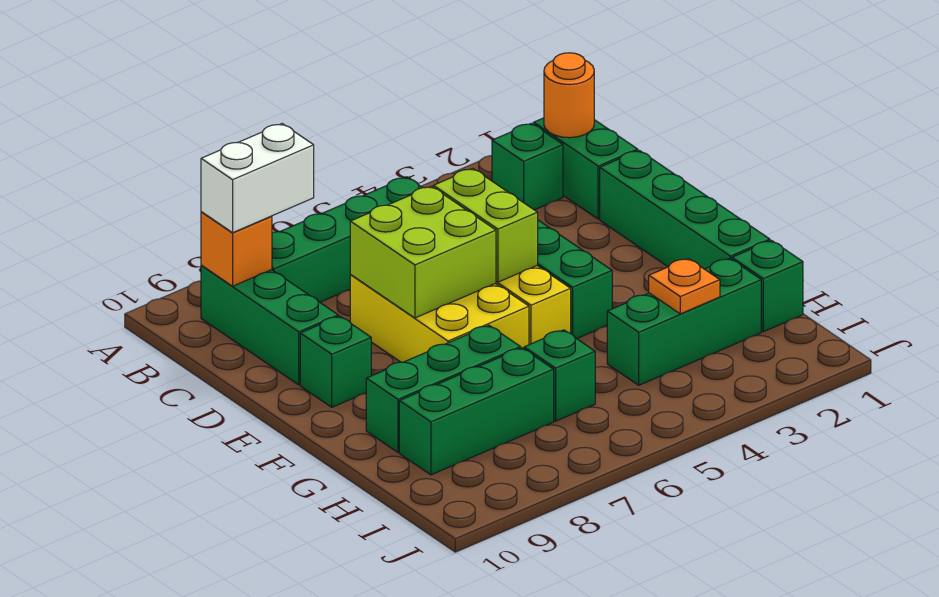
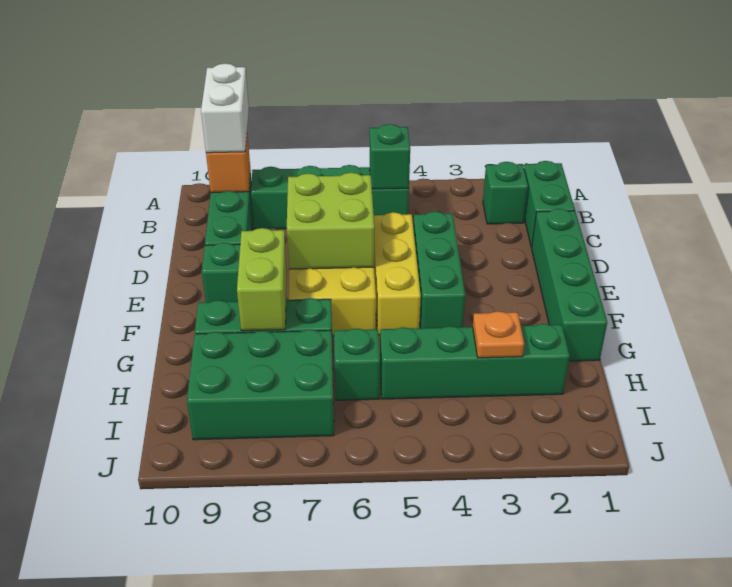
orange round brick B1 level 2 -> none
white brick B8:B9 level 3 -> white brick A9:B9 level 3
lime brick D5:E5 level 2 -> lime brick F8:G8 level 2
green brick H1 level 1 -> green brick B5 level 2
green brick H2:H4 level 1 -> green brick H2:H5 level 1
green brick H7:H9 level 1 -> green brick H7:I9 level 1

